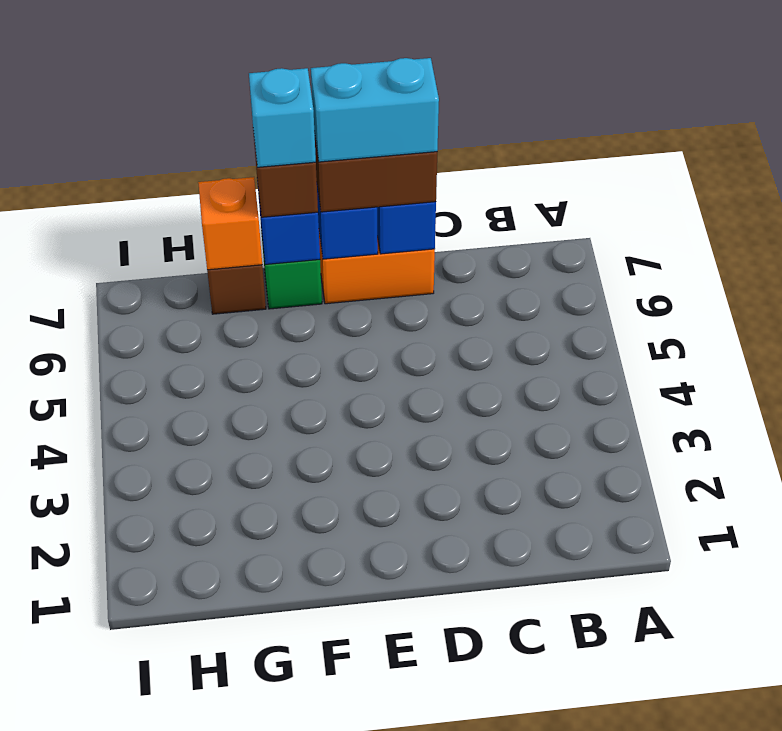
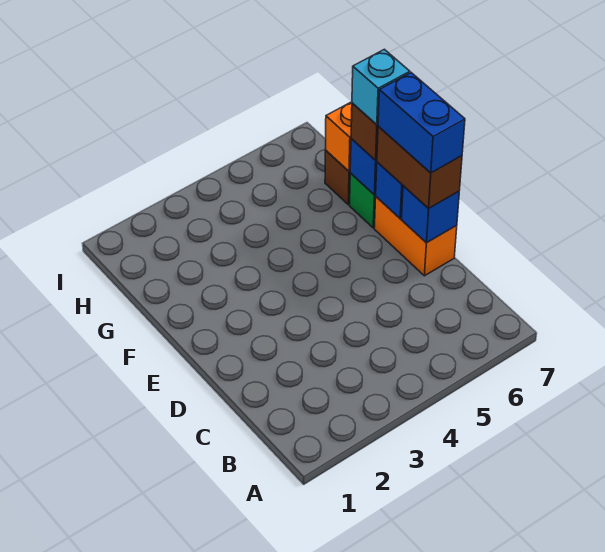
cyan brick D7:E7 level 4 -> blue brick D7:E7 level 4

